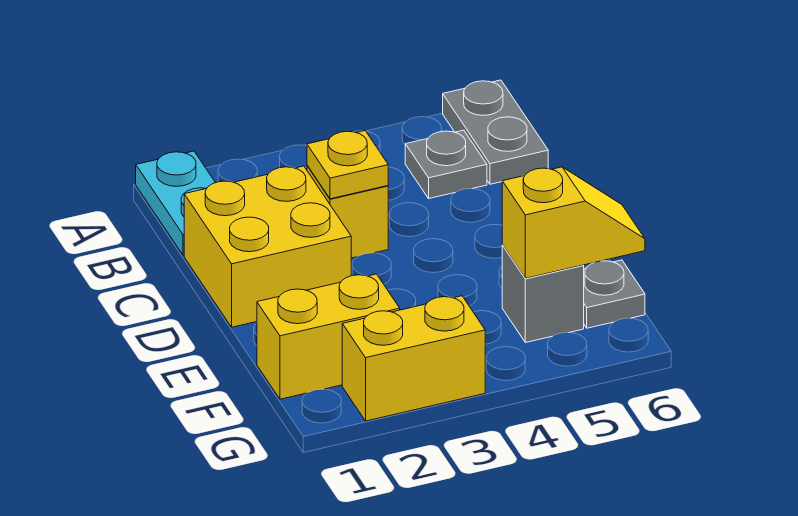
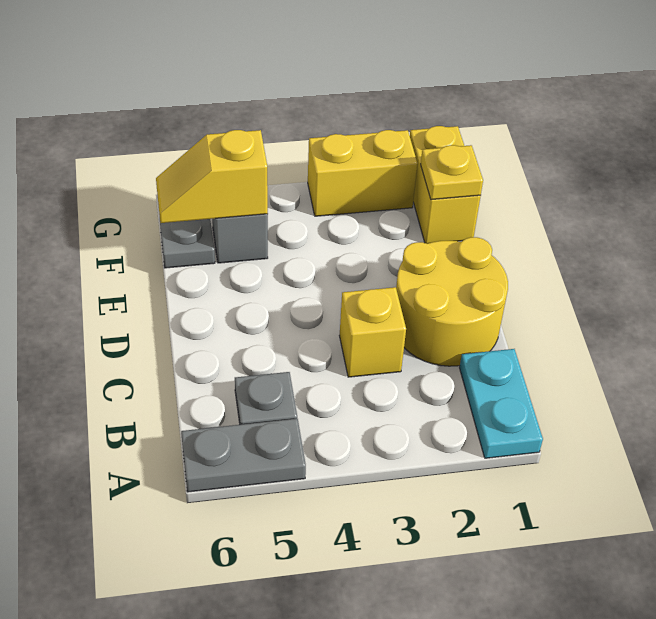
grey plate A6:B6 level 1 -> grey plate A5:A6 level 1
yellow brick C1:D2 level 1 -> yellow round brick C1:D2 level 1
yellow plate C3 level 2 -> yellow plate F1 level 2
yellow brick F1:F2 level 1 -> yellow brick F1:G1 level 1

